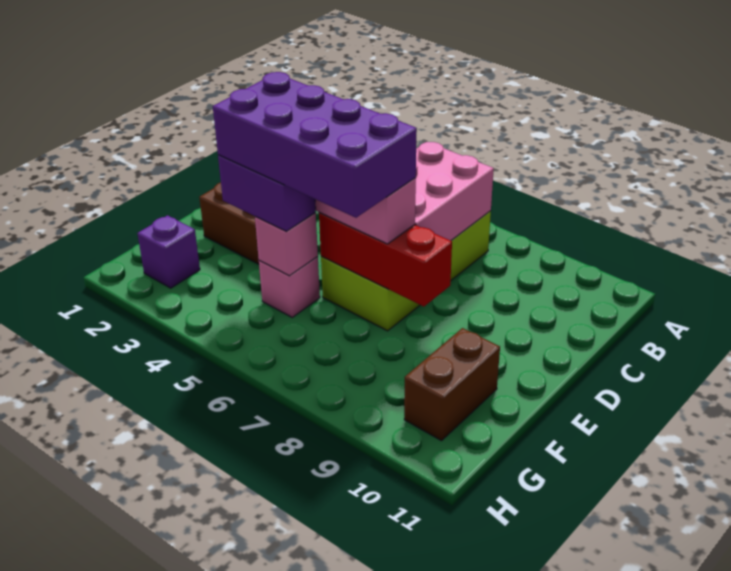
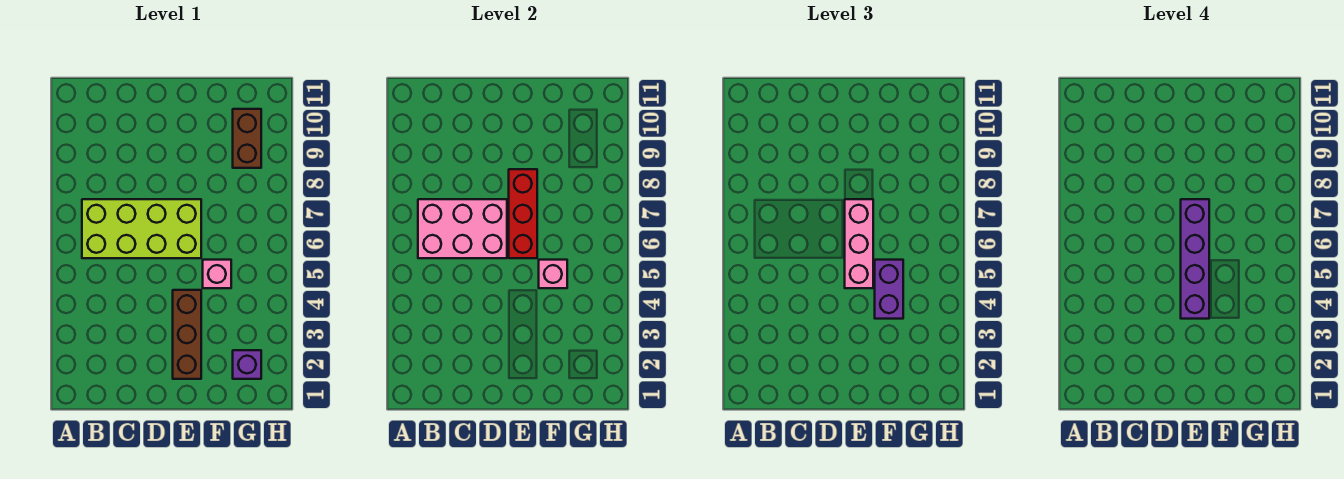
purple brick E4:F7 level 4 -> purple brick E4:E7 level 4
brown brick F10:G10 level 1 -> brown brick G9:G10 level 1

